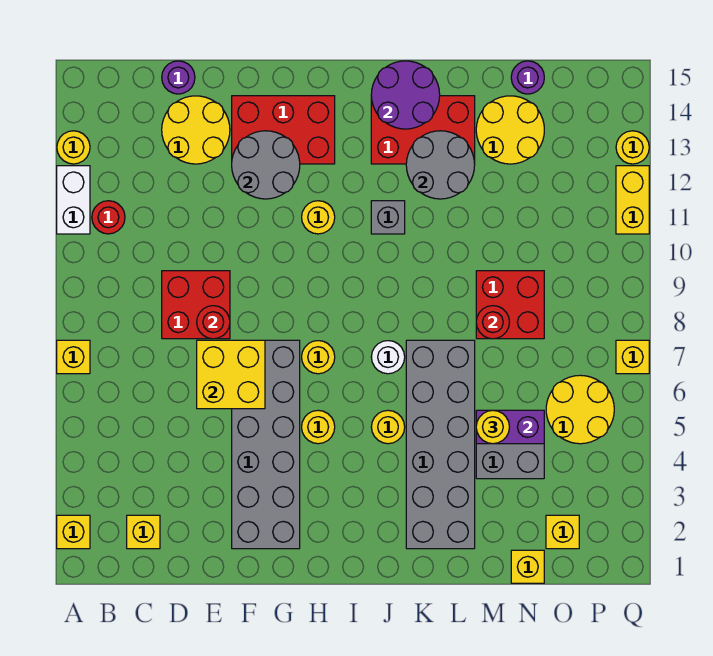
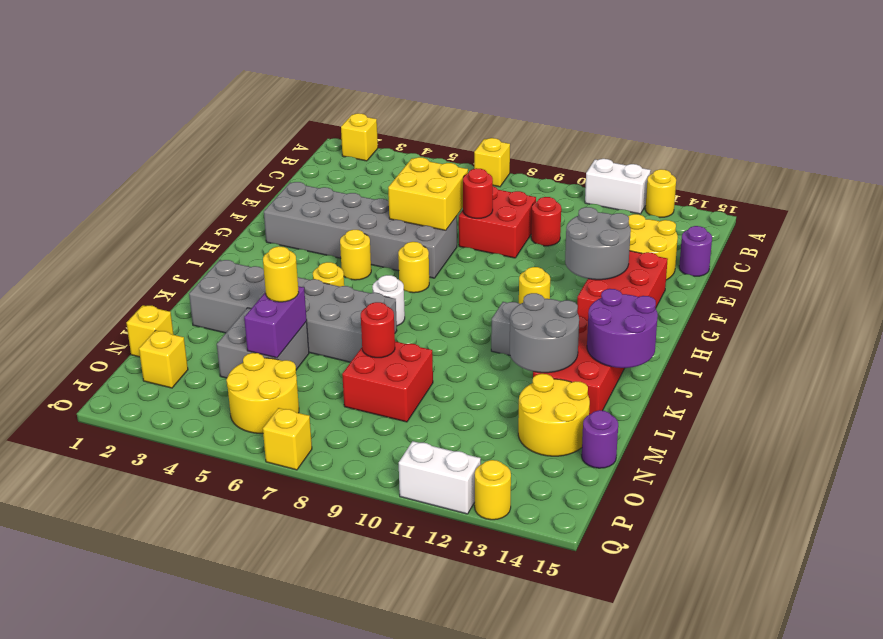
red round brick B11 level 1 -> red round brick D10 level 1
yellow brick C2 level 1 -> none
yellow brick Q11:Q12 level 1 -> white brick Q11:Q12 level 1

